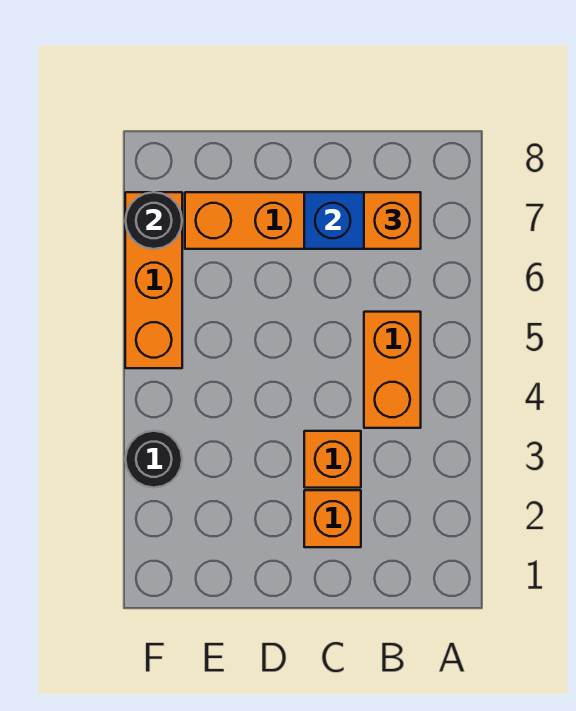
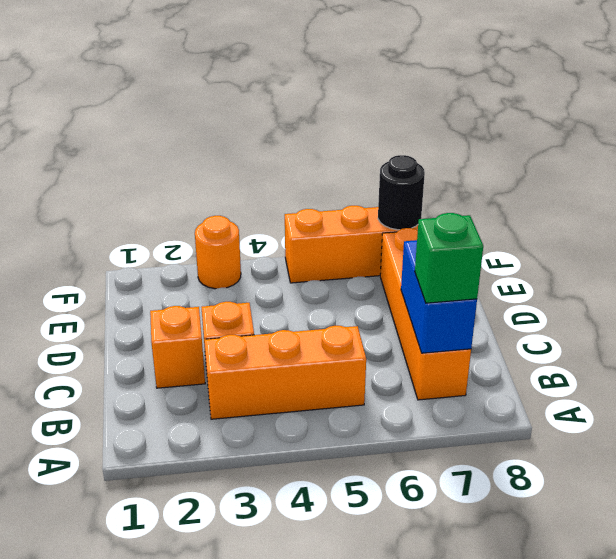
orange brick B4:B5 level 1 -> orange brick B3:B5 level 1
orange brick B7 level 3 -> green brick B7 level 3
black round brick F3 level 1 -> orange round brick F3 level 1

